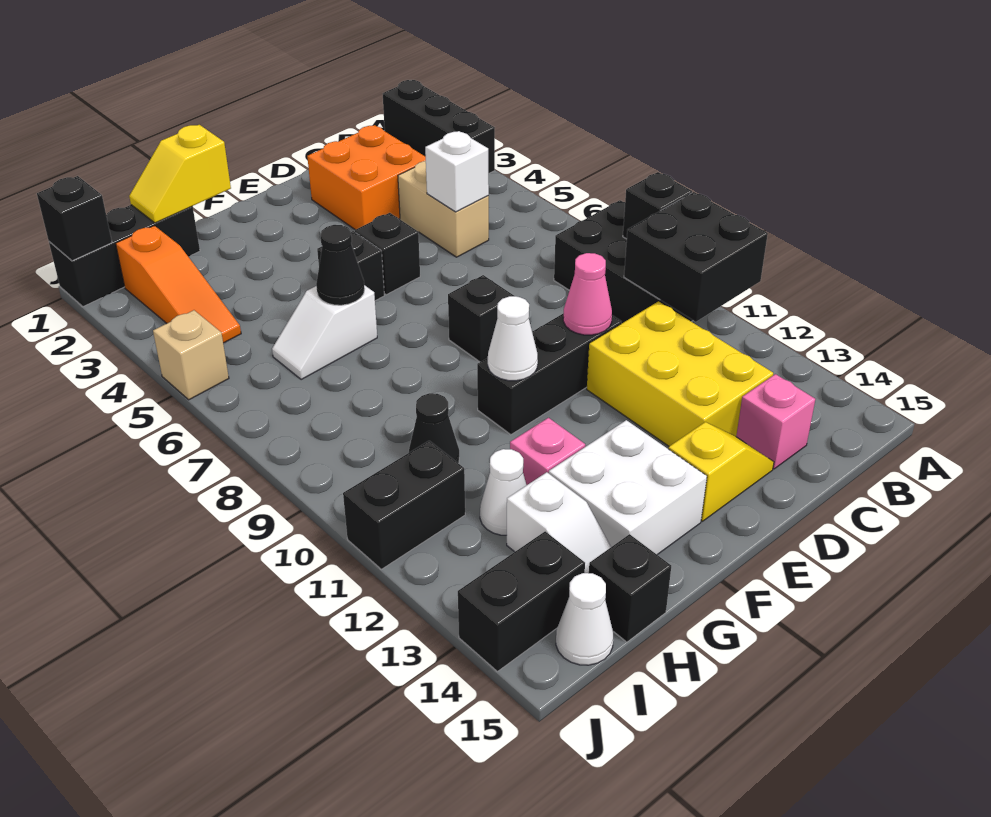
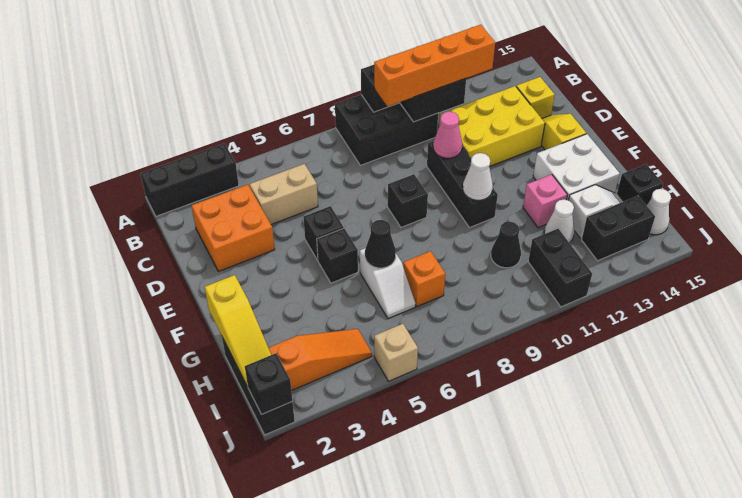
none -> orange brick B9:B12 level 3
white brick C5 level 2 -> none
pink brick C14 level 1 -> yellow brick C14 level 1
yellow slope G1:H1 level 2 top G -> yellow slope G1:I1 level 2 top G
none -> orange brick H7 level 1
black brick I14:J14 level 1 -> black brick I13:I14 level 1

